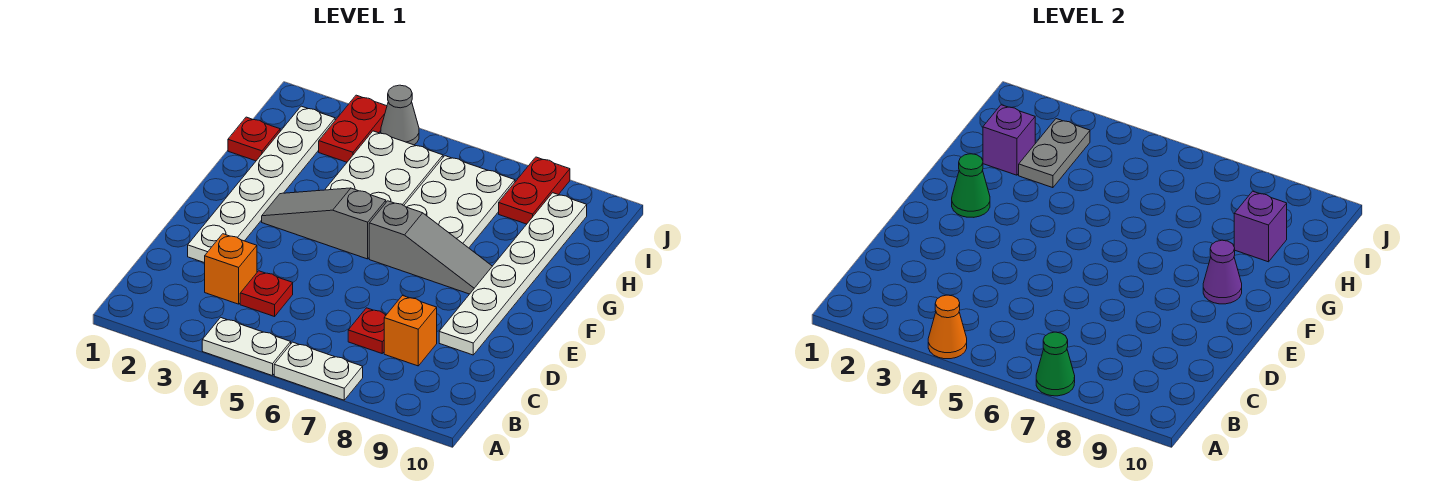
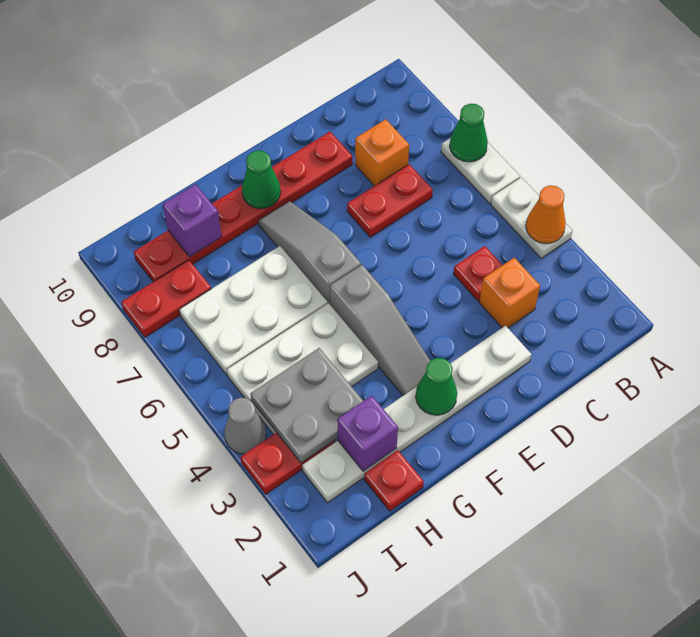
red plate C7 level 1 -> red plate C7:D7 level 1
white plate D9:I9 level 1 -> red plate D9:I9 level 1
purple cone F9 level 2 -> green cone F9 level 2
grey plate H3:I3 level 2 -> grey plate H3:I4 level 2

